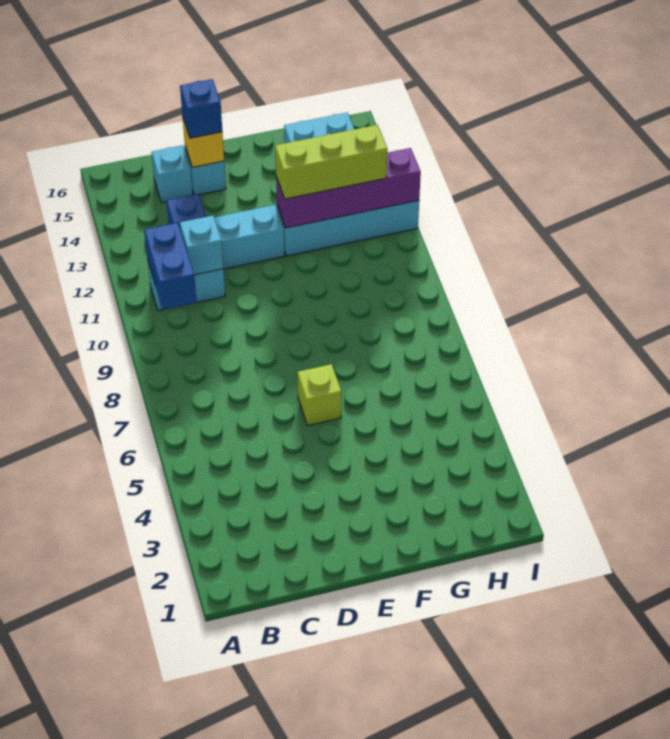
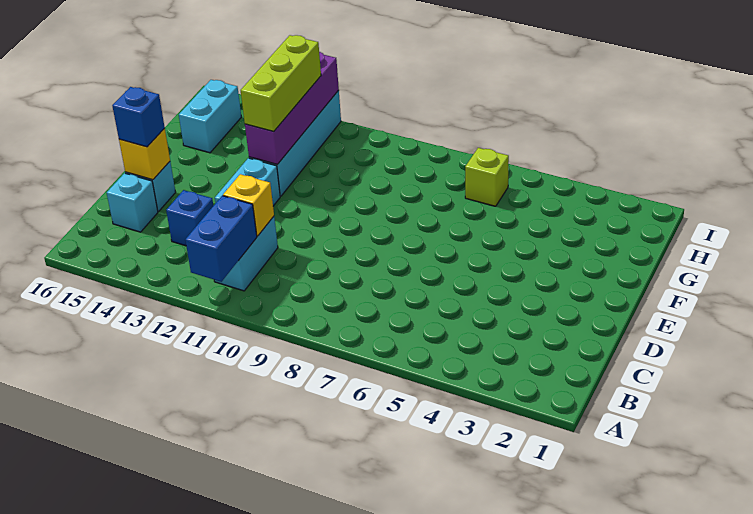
blue brick B10:B11 level 2 -> blue brick A11:B11 level 2
cyan brick C11 level 2 -> yellow brick C11 level 2
lime brick E6 level 1 -> lime brick H6 level 1

